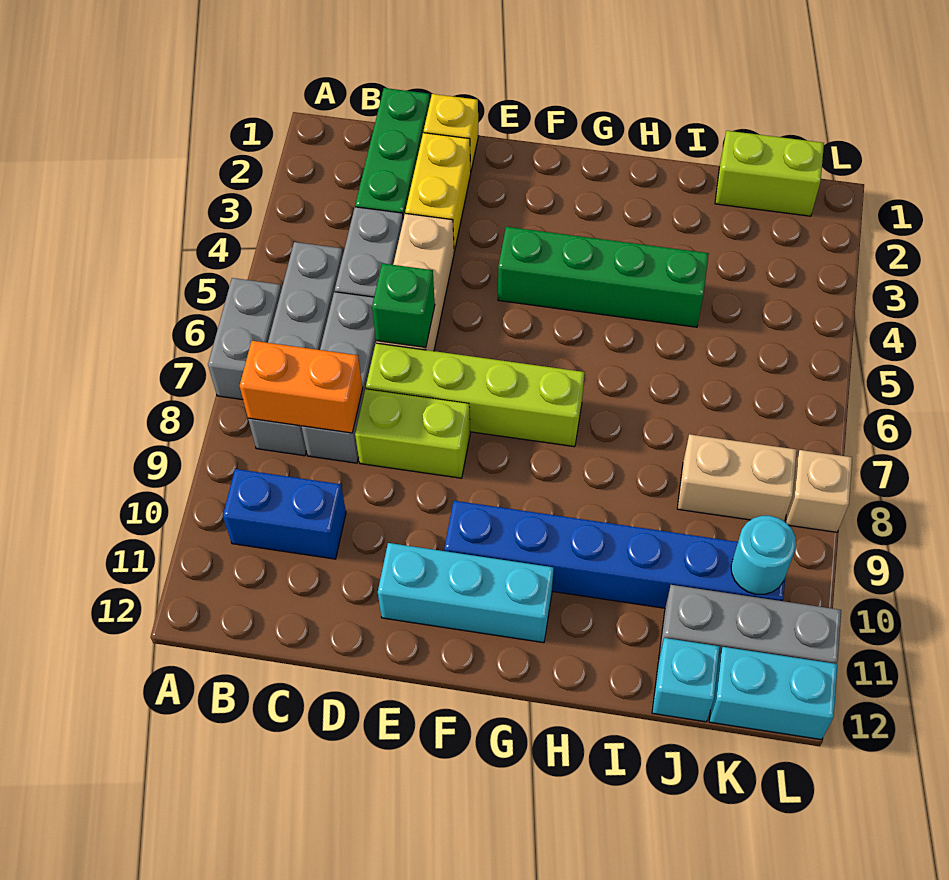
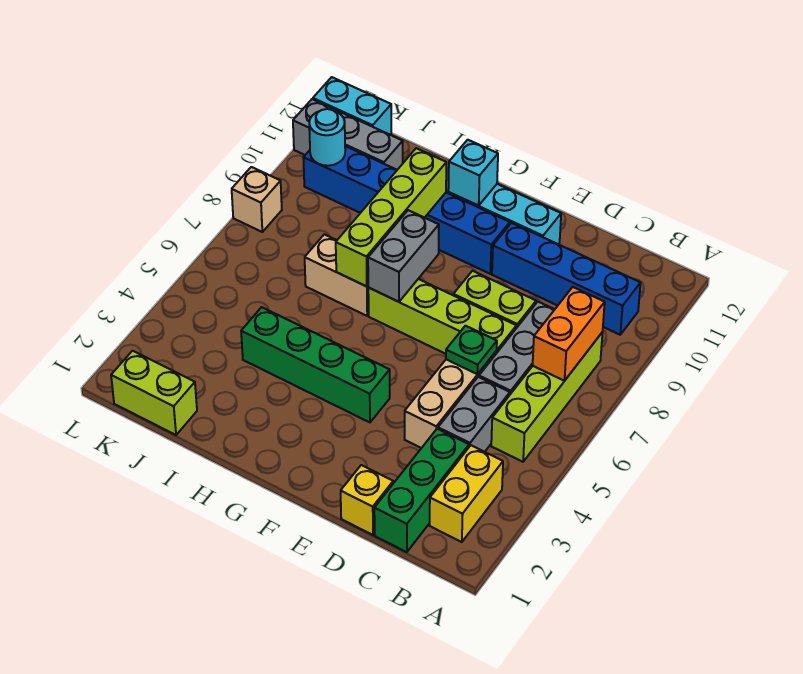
grey brick A6:A7 level 1 -> grey brick G7:G8 level 2
grey brick B5:B8 level 1 -> lime brick B5:B8 level 1
orange brick B8:C8 level 2 -> orange brick B7:B8 level 2
blue brick B10:C10 level 1 -> blue brick B10:E10 level 1
yellow brick D2:D3 level 1 -> yellow brick B2:B3 level 1
green brick D6 level 2 -> green plate D6 level 2
none -> lime brick H7:H10 level 2
tan brick J8:K8 level 1 -> tan brick H7:I7 level 1
cyan brick J12 level 1 -> cyan brick G11 level 2

